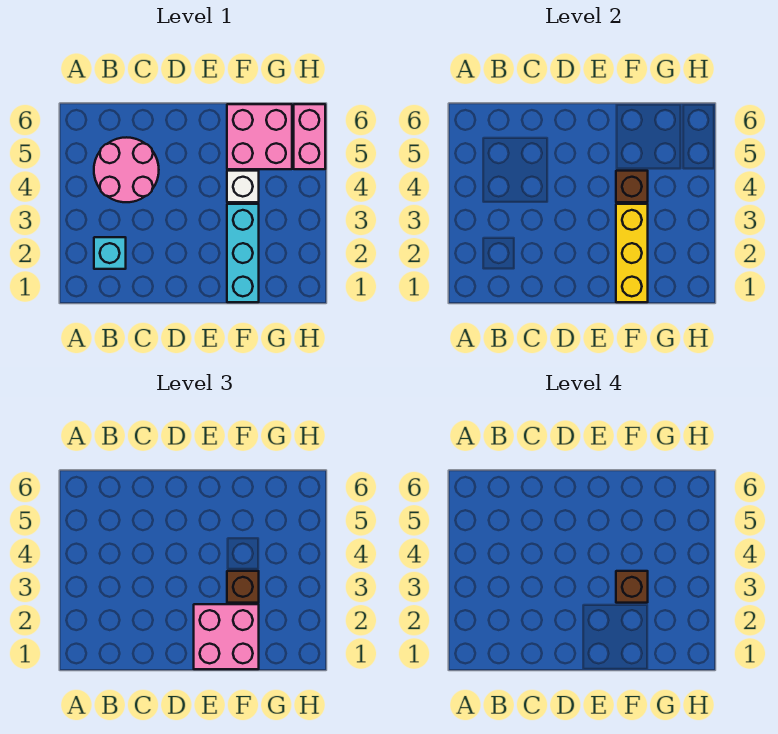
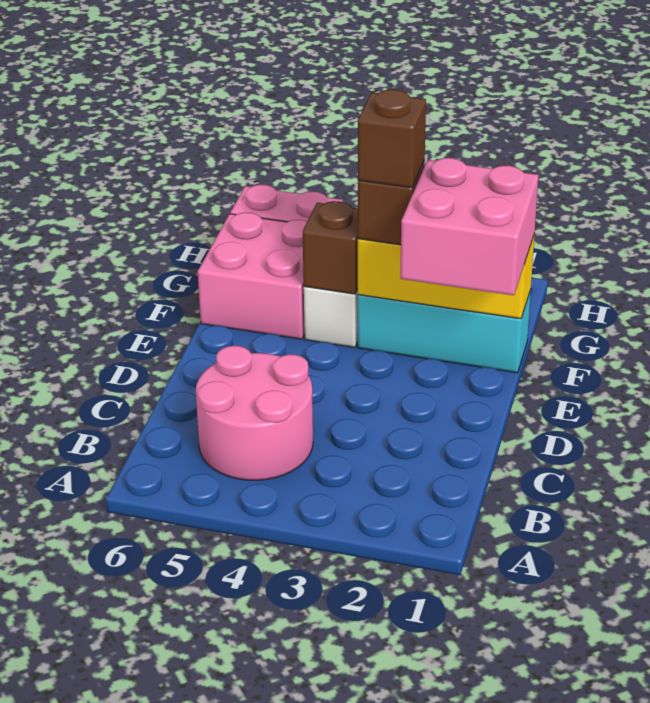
cyan brick B2 level 1 -> none

